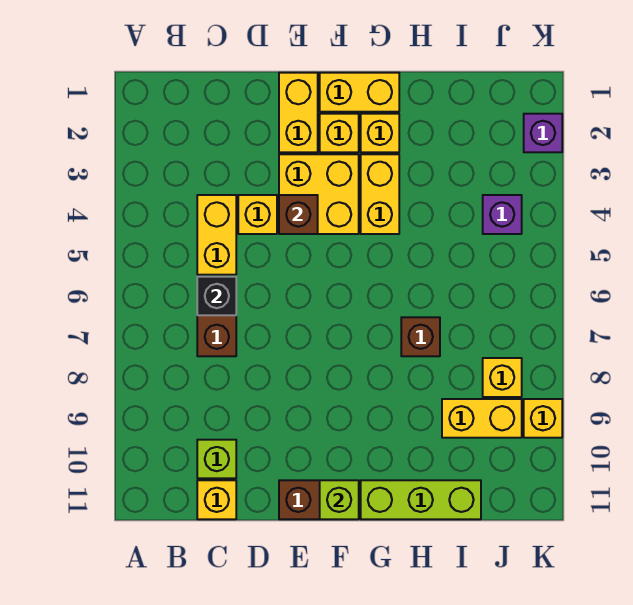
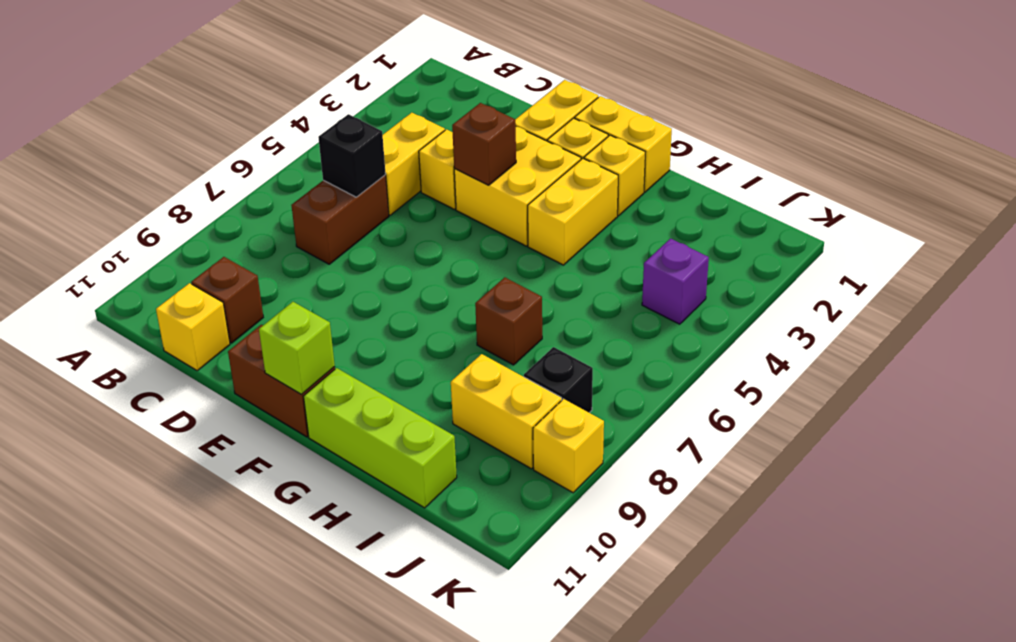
lime brick C10 level 1 -> brown brick C10 level 1
yellow brick J8 level 1 -> black brick J8 level 1
purple brick K2 level 1 -> none

